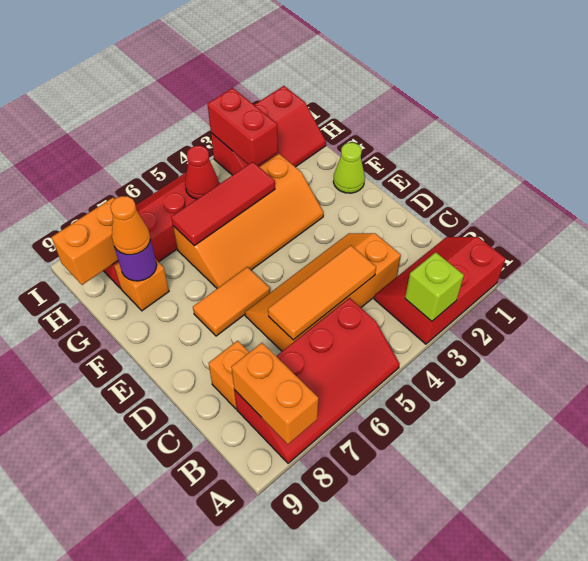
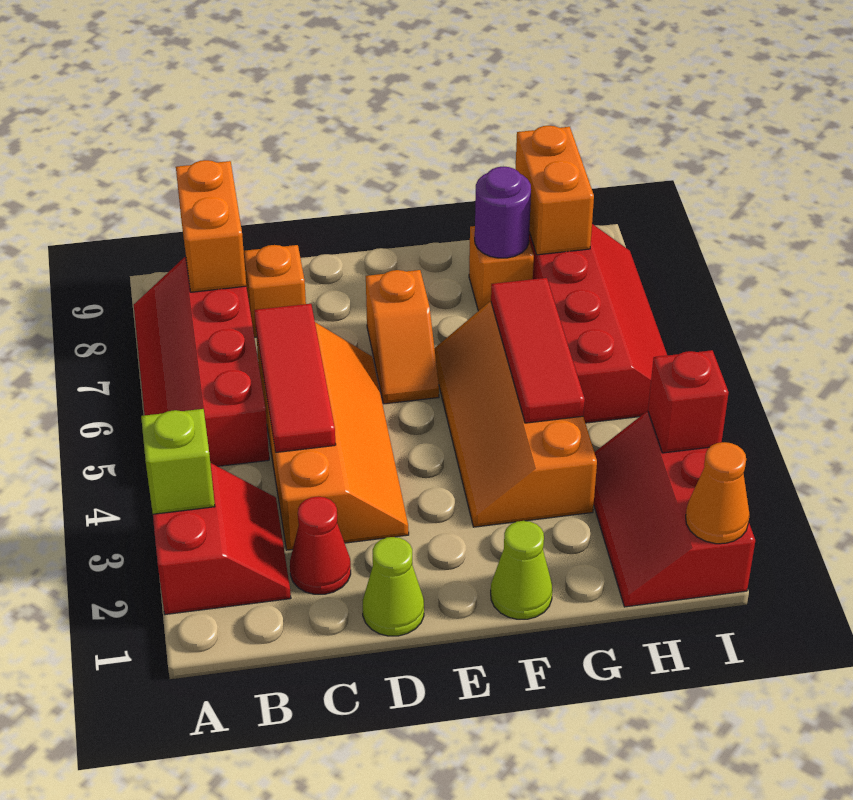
red slope A1:B3 level 1 top A -> red slope A2:B3 level 1 top A
orange brick A8:B8 level 2 -> orange brick B8:B9 level 2
orange tile C4:C6 level 2 -> red tile C4:C6 level 2
none -> lime cone D1 level 1
orange tile E6:E7 level 1 -> orange slope E6:E7 level 1 top 7
orange cone G8 level 3 -> orange cone I1 level 2
red brick H3:I3 level 2 -> red brick I3 level 2
red cone H5 level 2 -> red cone C2 level 1

